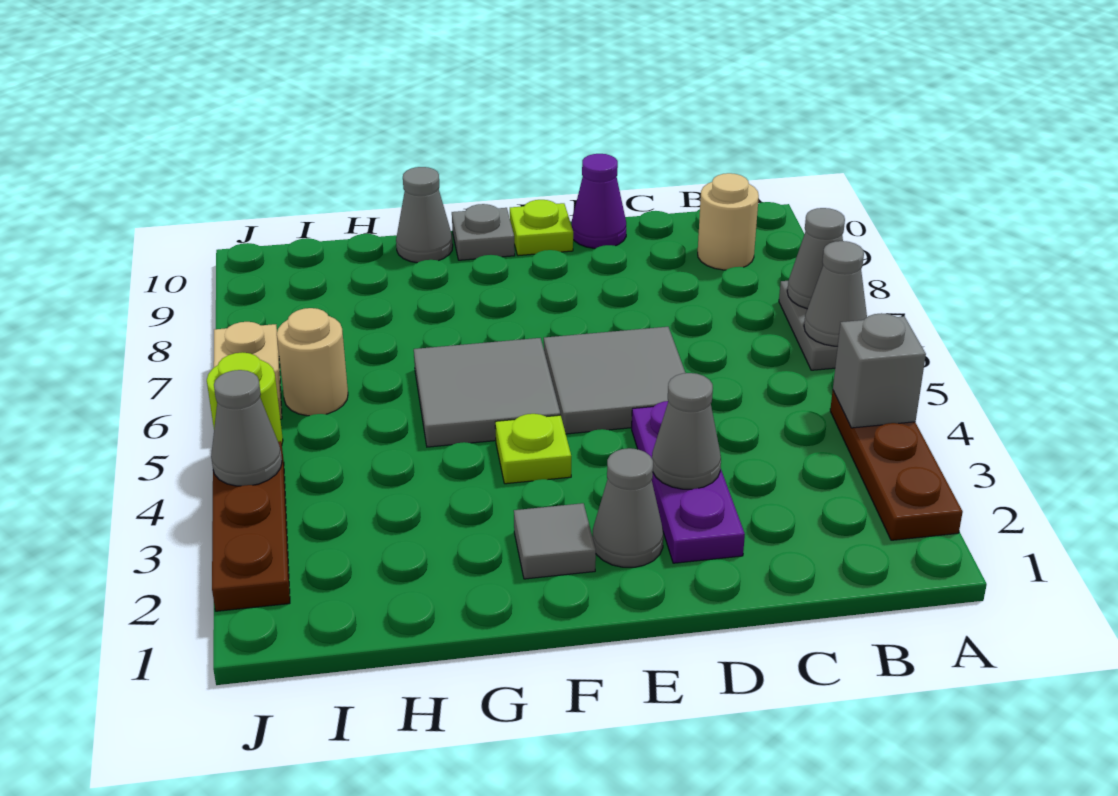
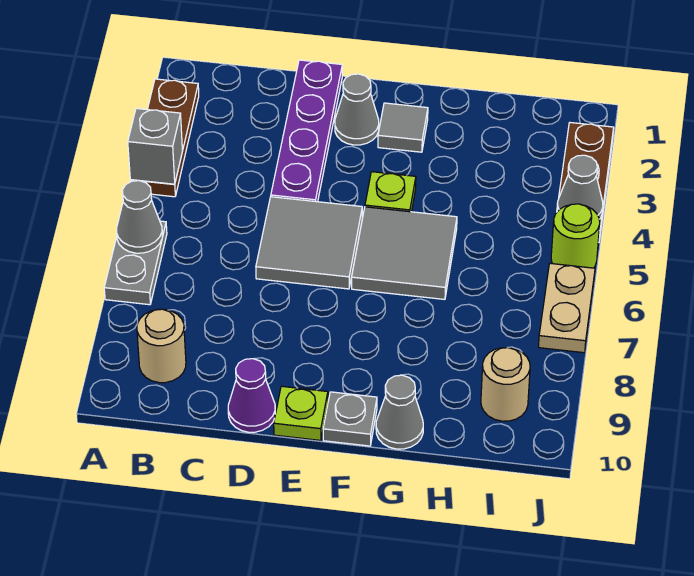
grey cone A7 level 2 -> none
purple plate D2:D4 level 1 -> purple plate D1:D4 level 1
grey cone D3 level 2 -> none
tan round brick I6 level 1 -> tan round brick I9 level 1

